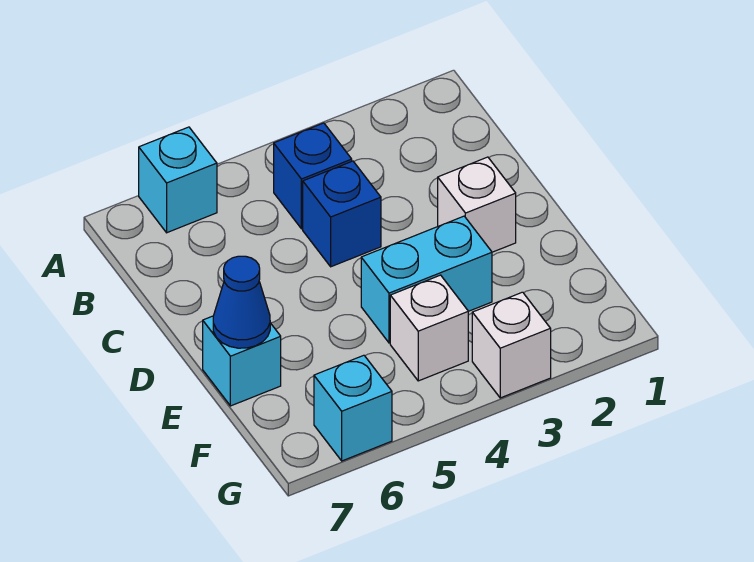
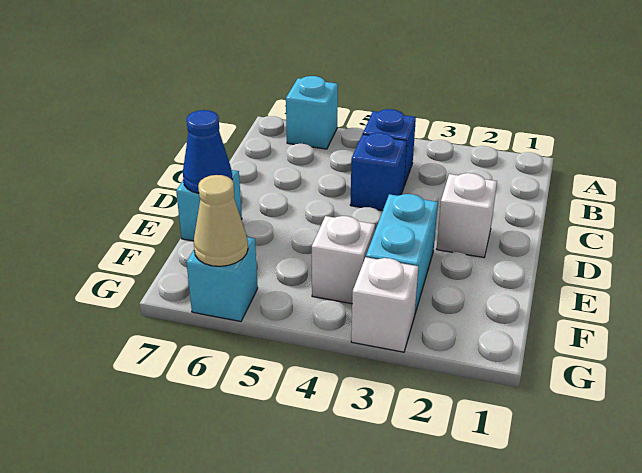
cyan brick E3:E4 level 1 -> cyan brick E3:F3 level 1
none -> tan cone G6 level 2

